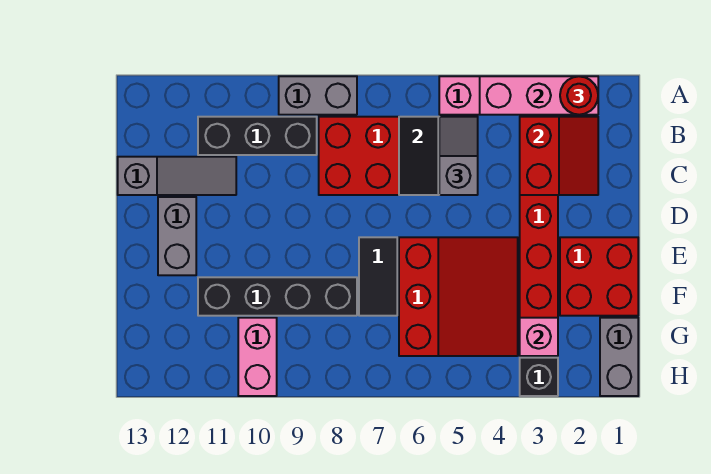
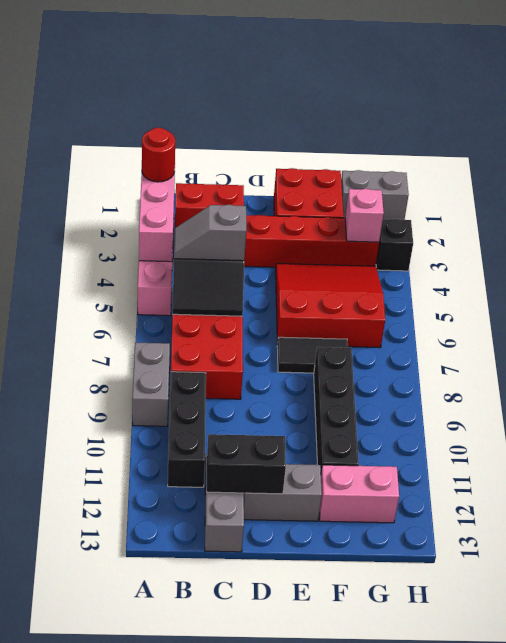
none -> black brick C12:D12 level 2
pink brick G10:H10 level 1 -> pink brick F12:G12 level 1

